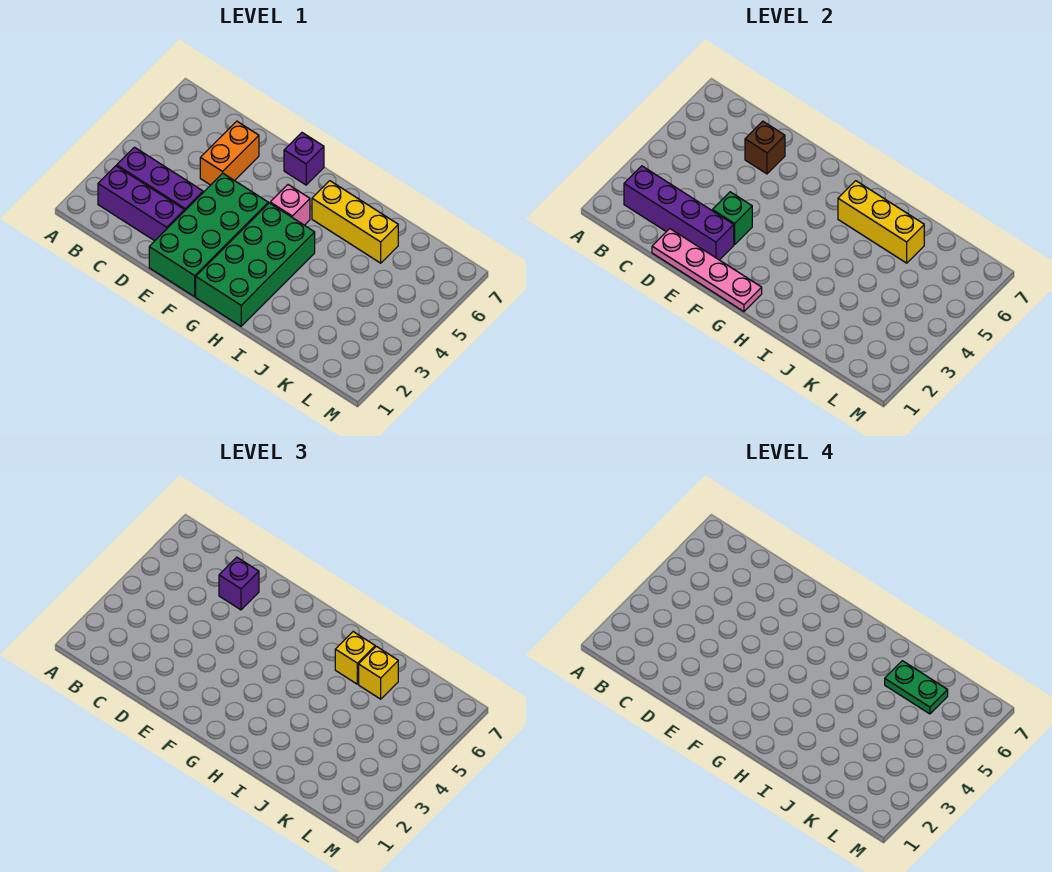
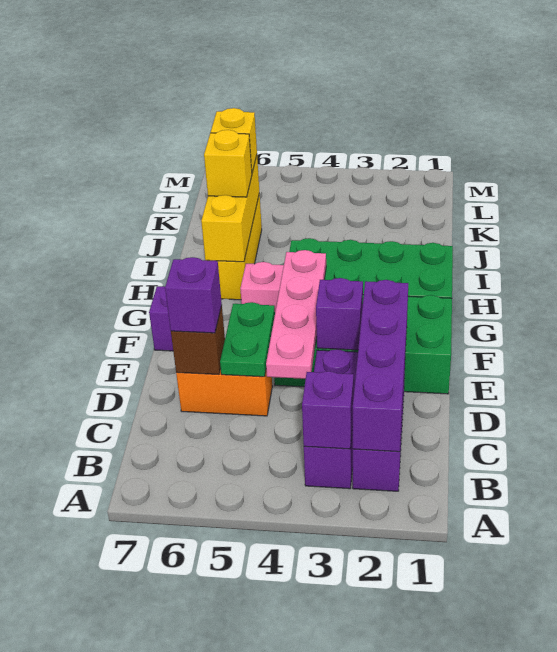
none -> purple brick B3 level 2
pink plate D1:G1 level 2 -> pink plate D4:G4 level 2
green brick E3 level 2 -> purple brick E3 level 2
green plate J6:K6 level 4 -> green plate D5:E5 level 2

